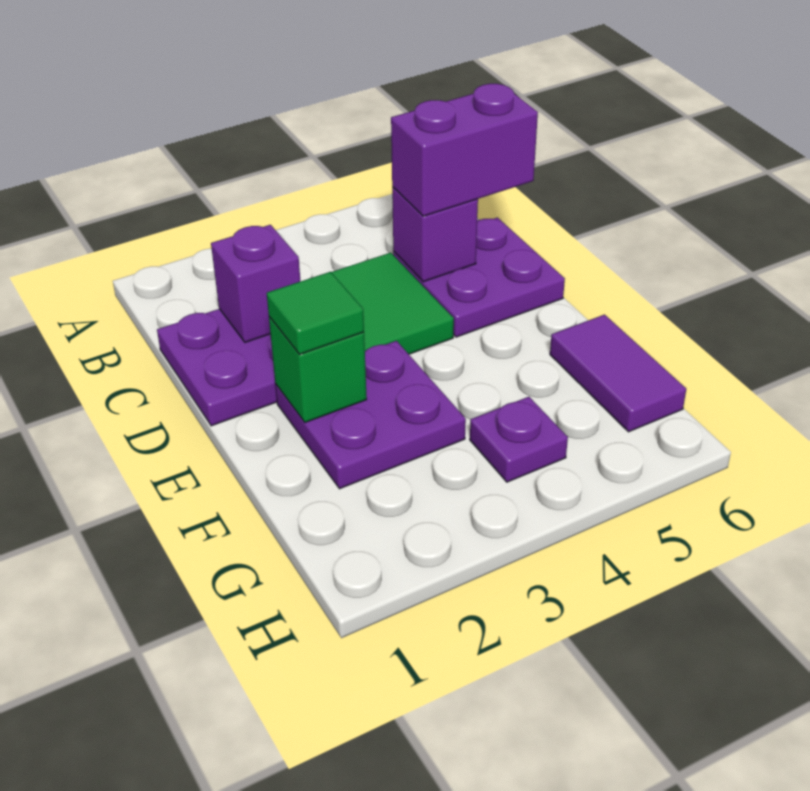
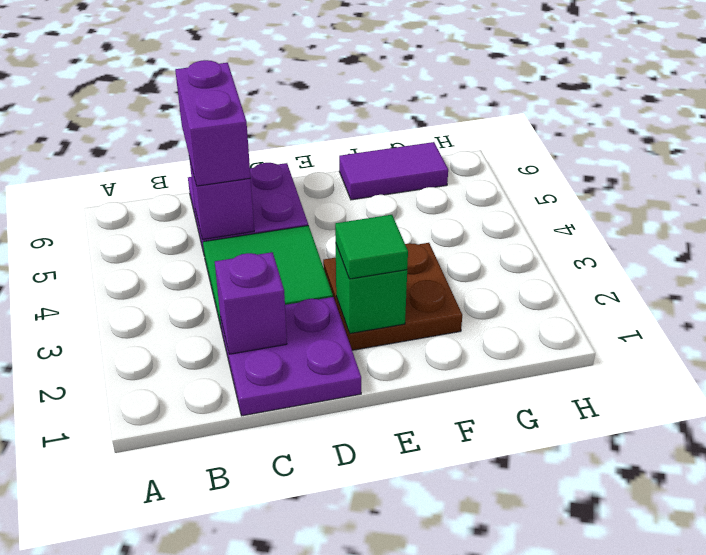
purple plate E2:F3 level 1 -> brown plate E2:F3 level 1
purple plate G4 level 1 -> none

